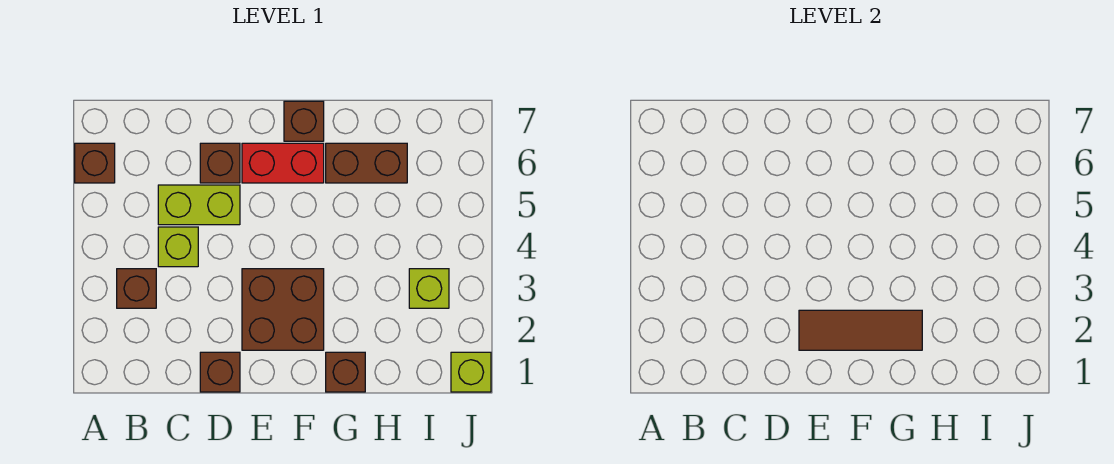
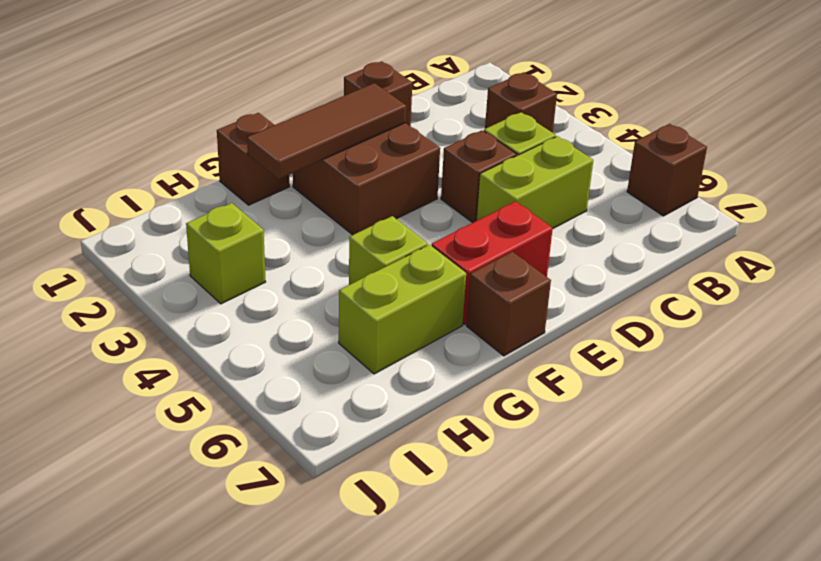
brown brick D6 level 1 -> brown brick D4 level 1
brown brick G6:H6 level 1 -> lime brick G6:H6 level 1
lime brick J1 level 1 -> lime brick G5 level 1

